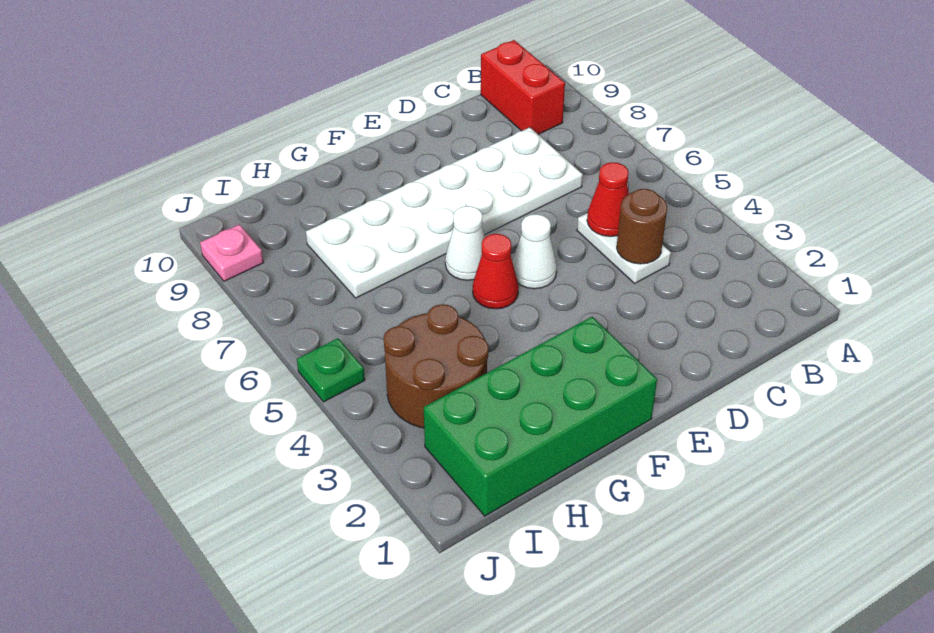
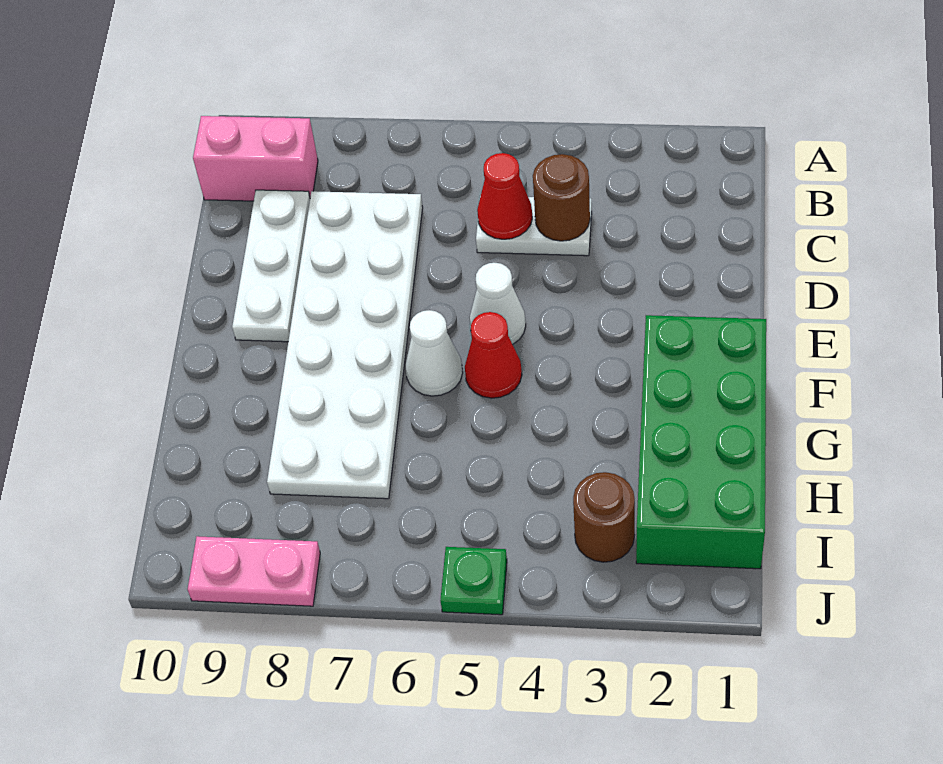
red brick B9:B10 level 1 -> pink brick B9:B10 level 1
none -> white plate C9:E9 level 1
brown round brick H3:I4 level 1 -> brown round brick I3 level 1
pink plate J9 level 1 -> pink plate J8:J9 level 1

